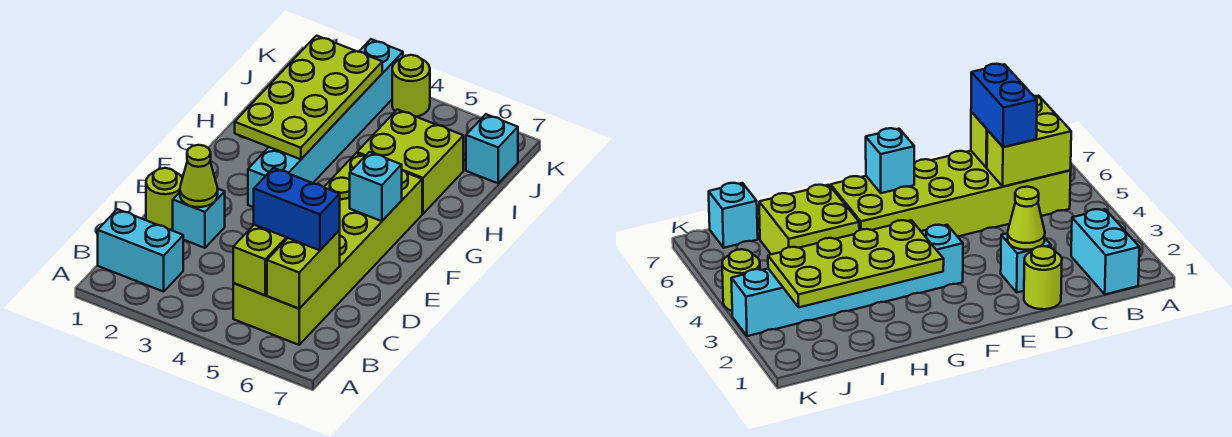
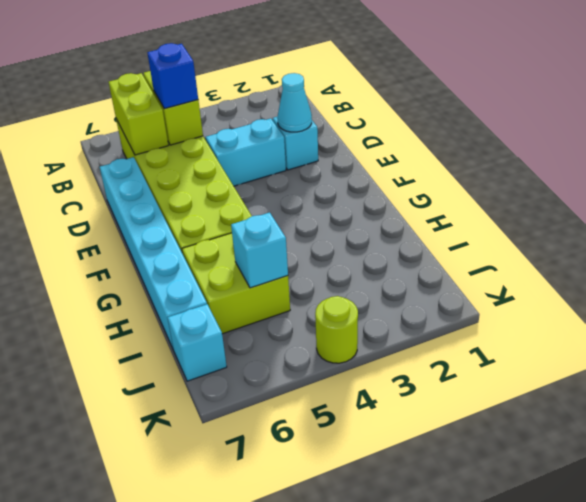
cyan brick B1:B2 level 1 -> cyan brick D3:D4 level 1
blue brick C5:C6 level 3 -> blue brick C5 level 3
lime round brick D1 level 1 -> none
lime cone D2 level 2 -> cyan cone D2 level 2
cyan brick F3:K3 level 1 -> cyan brick D7:I7 level 1
cyan brick F6 level 2 -> cyan brick I5 level 2
lime plate G2:J3 level 2 -> none

